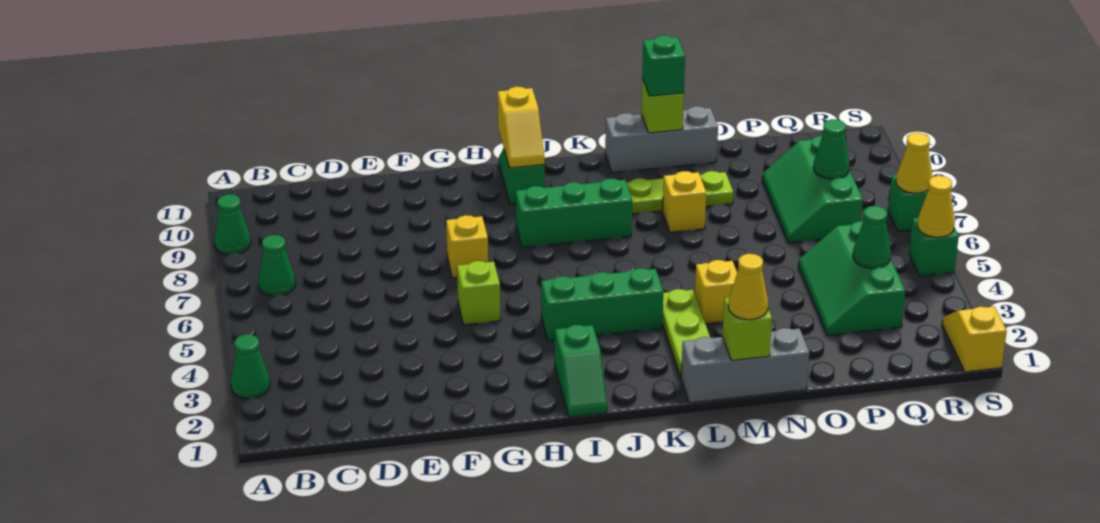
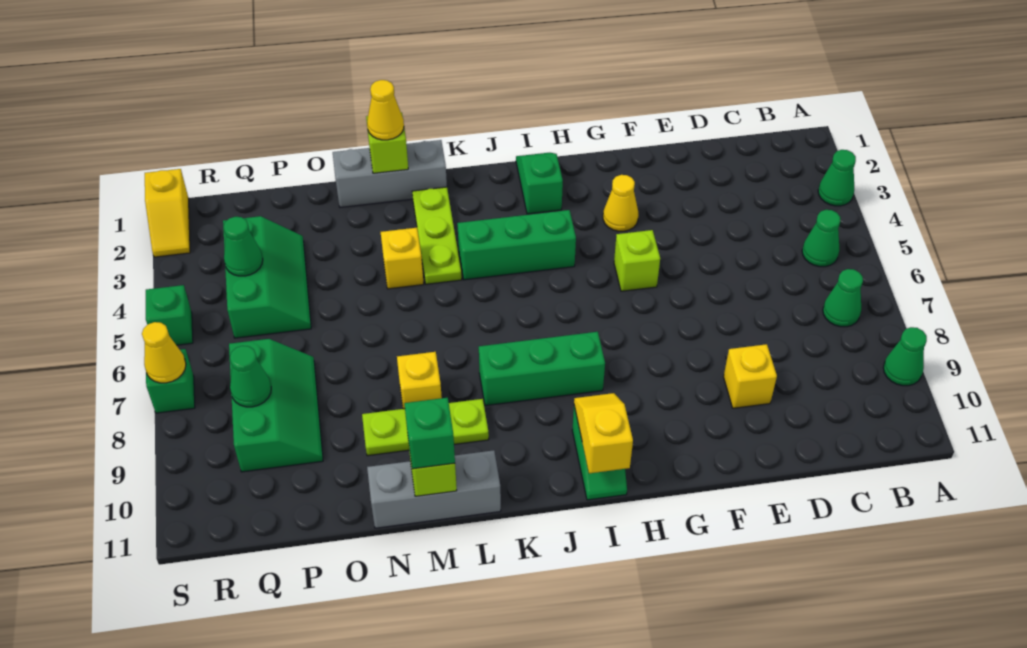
none -> green cone B5 level 1
yellow brick G7 level 1 -> yellow brick E9 level 1
yellow cone S5 level 2 -> yellow cone G3 level 1

